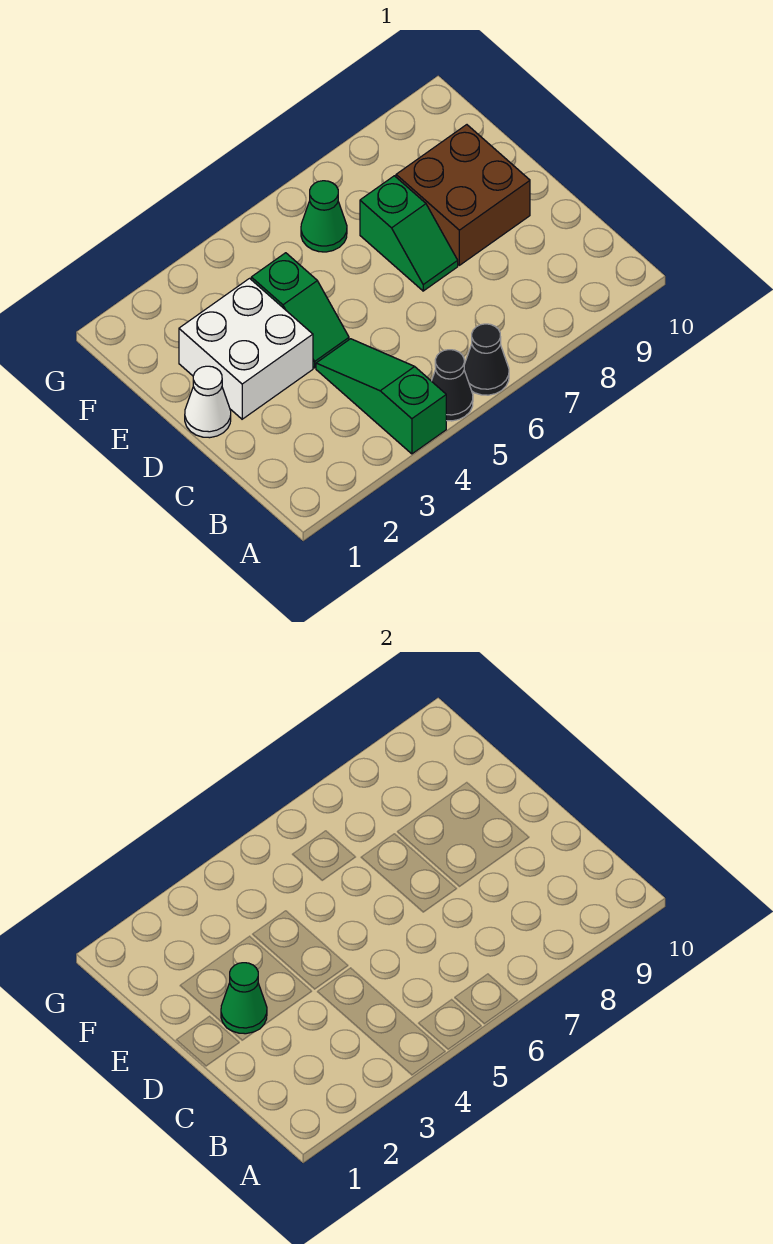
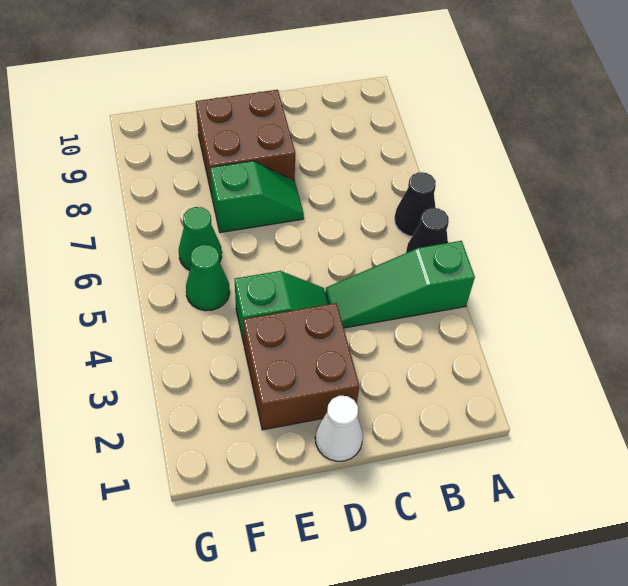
white brick D2:E3 level 1 -> brown brick D2:E3 level 1
green cone D2 level 2 -> green cone F5 level 1

